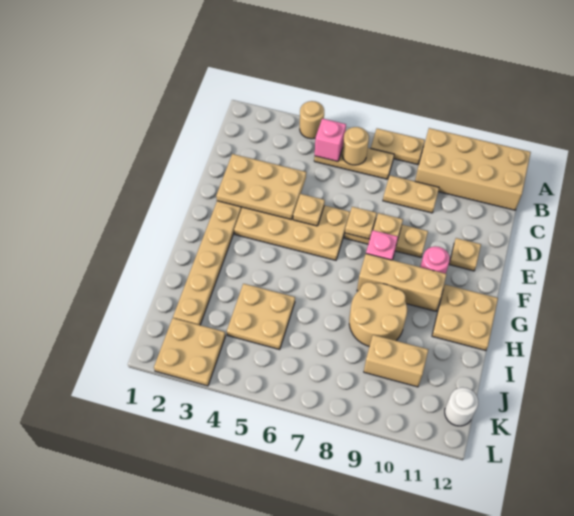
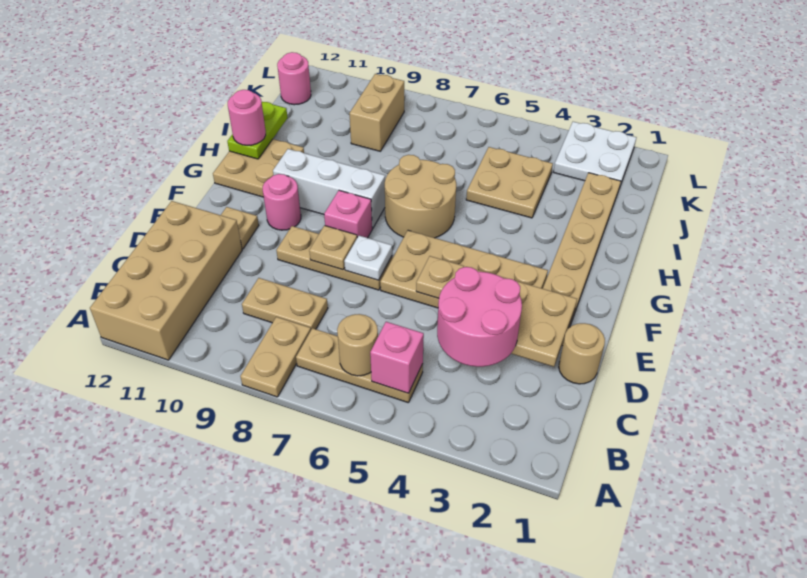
tan round brick A4 level 1 -> tan round brick D1 level 1
tan plate A7:A8 level 1 -> tan plate A8:B8 level 1
tan brick A9:B12 level 1 -> tan brick A11:D12 level 1
none -> pink round brick C3:D4 level 3
tan plate E7 level 2 -> white plate E7 level 2
tan brick G8:G10 level 1 -> white brick G8:G10 level 1
tan round brick H8:I9 level 1 -> tan round brick G6:H7 level 1
none -> lime plate H12:I12 level 2
none -> pink round brick H12 level 3
tan brick J9:J10 level 1 -> tan brick J9:K9 level 1
tan plate K2:L3 level 1 -> white plate K2:L3 level 1
white round brick K12 level 1 -> pink round brick K12 level 1

